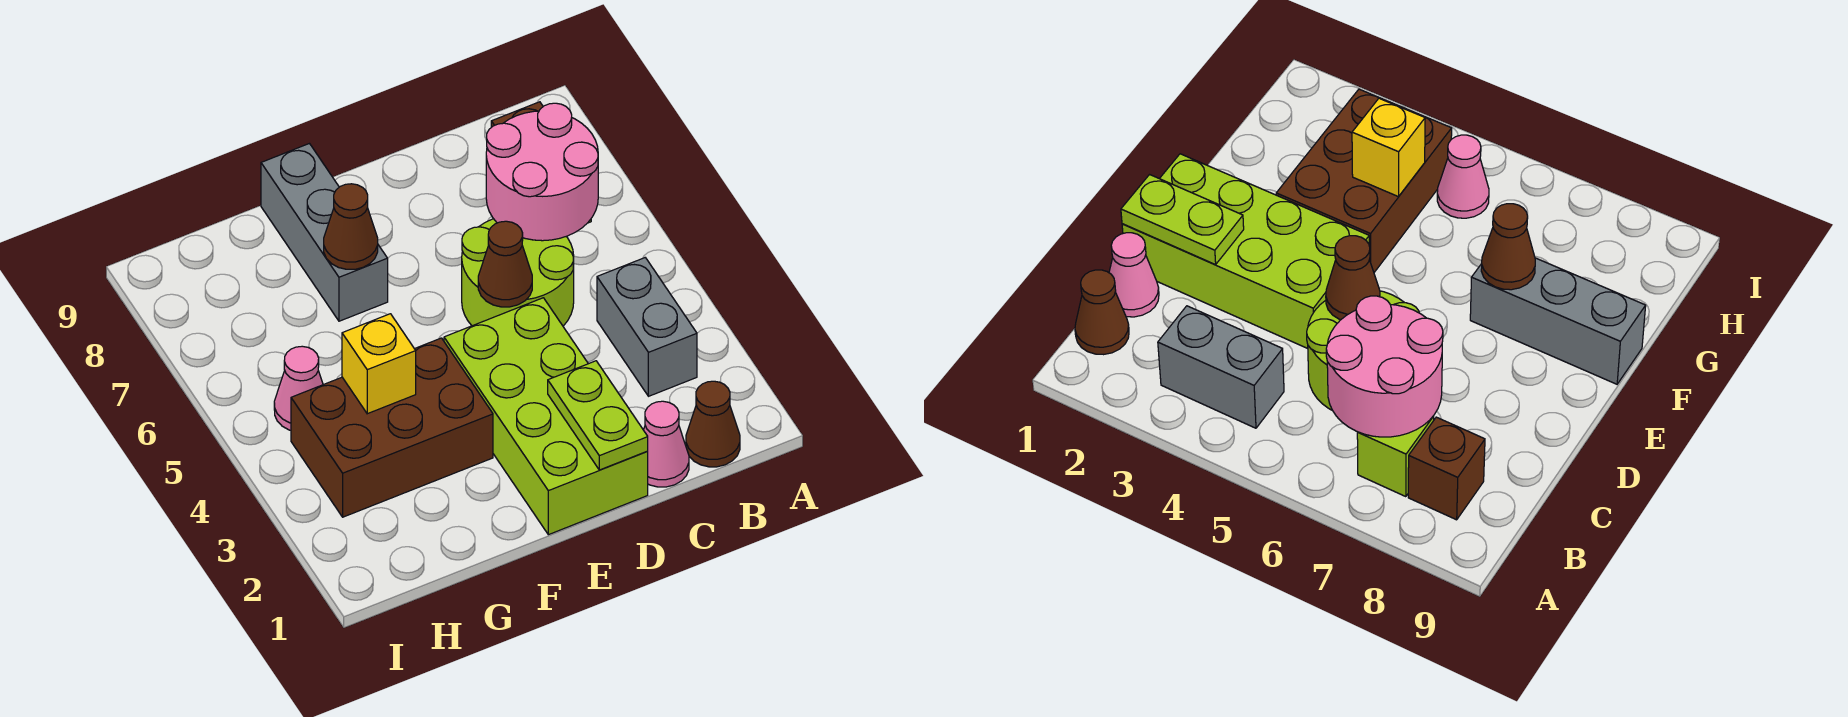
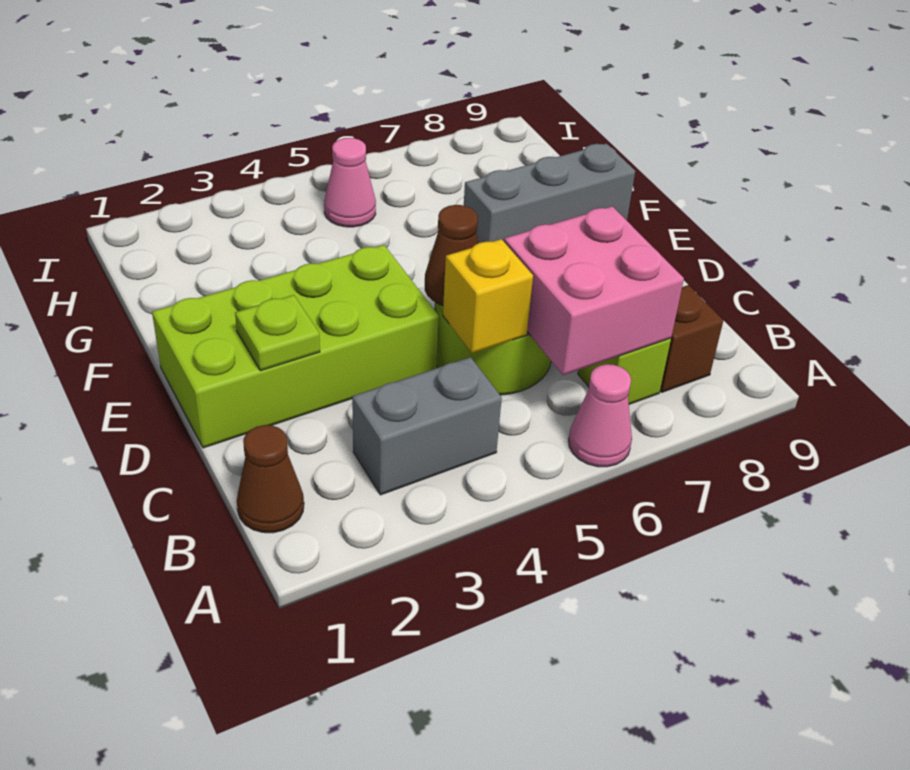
pink round brick B6:C7 level 2 -> pink brick B6:C7 level 2
pink cone C1 level 1 -> pink cone A6 level 1
lime plate D1:D2 level 2 -> lime plate D2 level 2
brown brick F3:H4 level 1 -> none
brown cone F7 level 2 -> none
yellow brick G4 level 2 -> yellow brick C5 level 2

